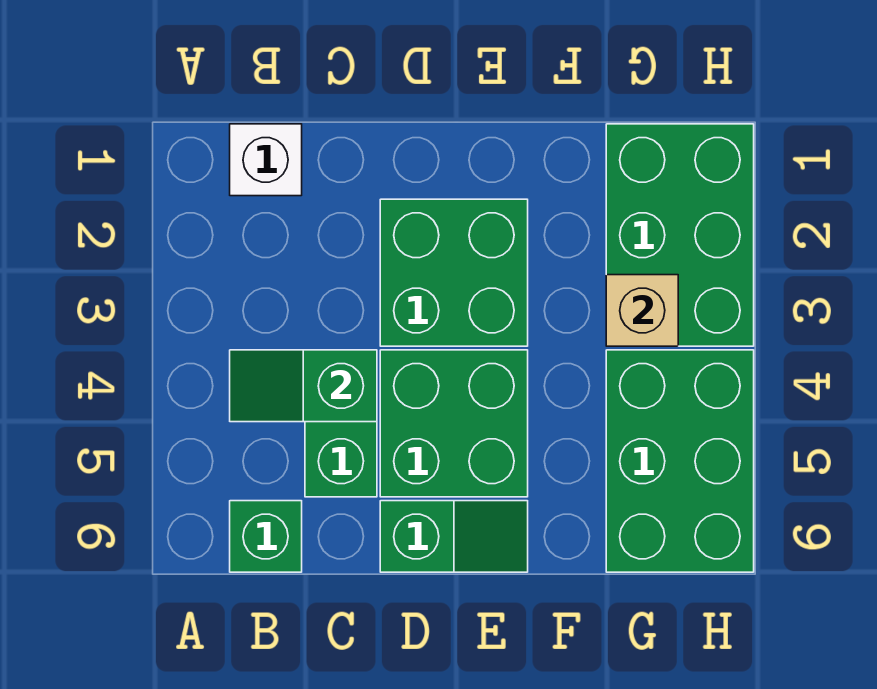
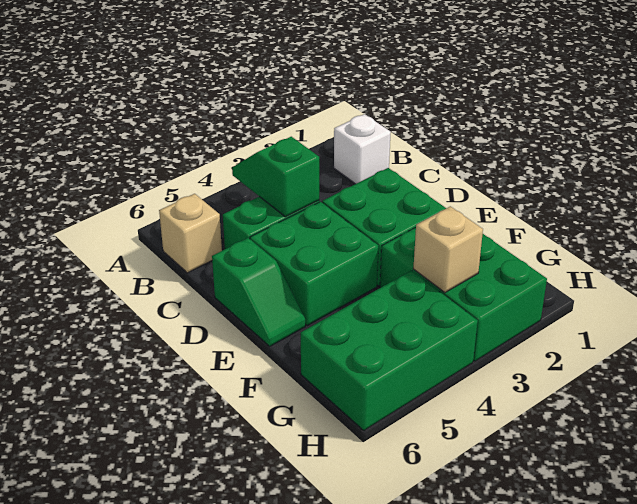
green brick B6 level 1 -> tan brick B6 level 1
green brick G1:H3 level 1 -> green brick F2:H3 level 1

